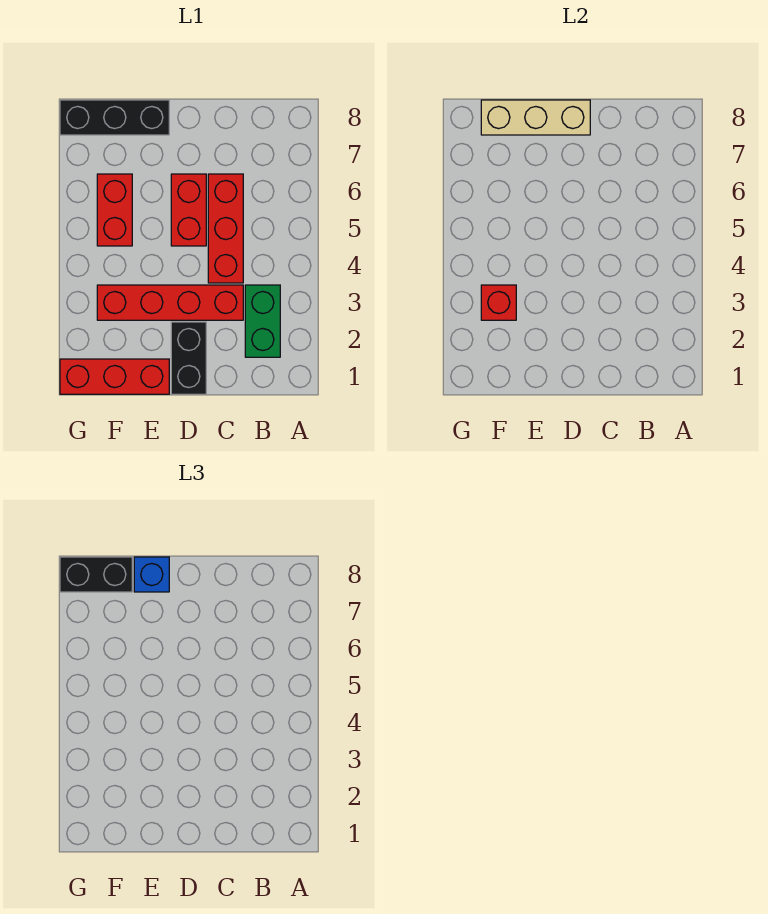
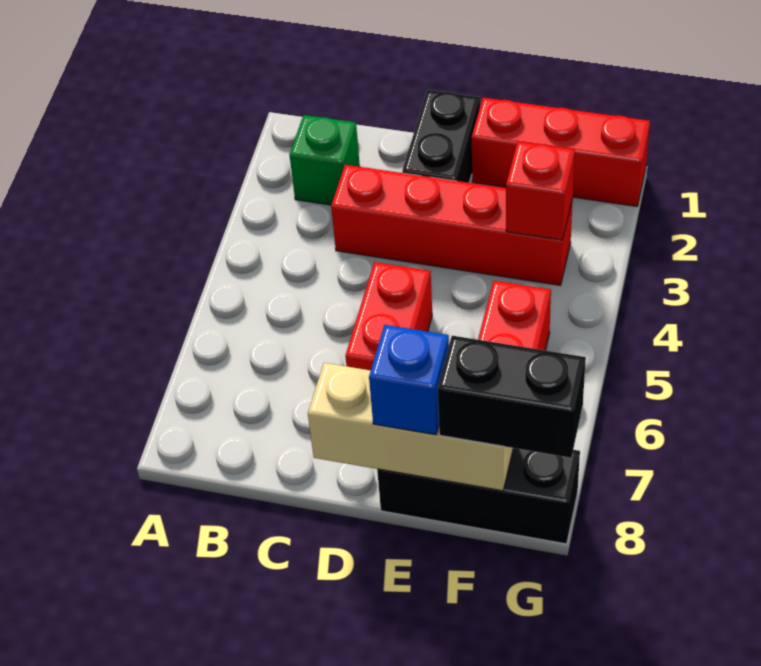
green brick B2:B3 level 1 -> green brick B2 level 1
red brick C4:C6 level 1 -> none

